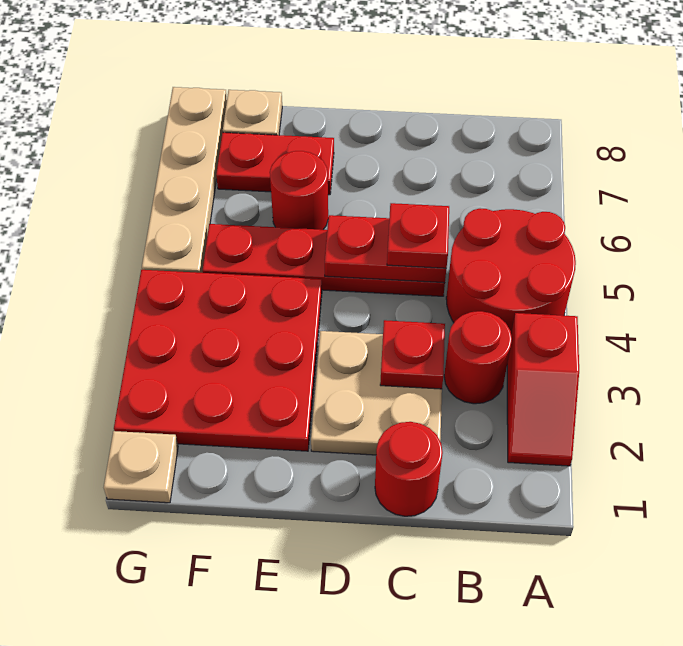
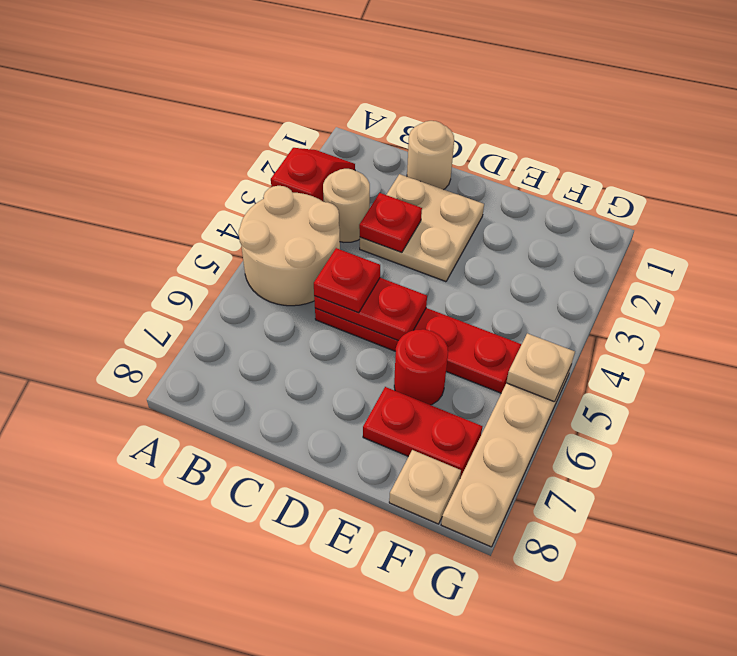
red round brick A4:B5 level 1 -> tan round brick A4:B5 level 1
red round brick B3 level 1 -> tan round brick B3 level 1
red round brick C1 level 1 -> tan round brick C1 level 1
red plate E2:G4 level 1 -> none
tan plate G1 level 1 -> tan plate G5 level 2

